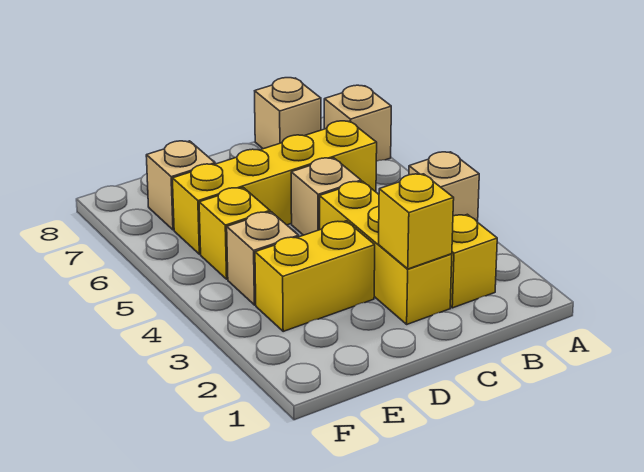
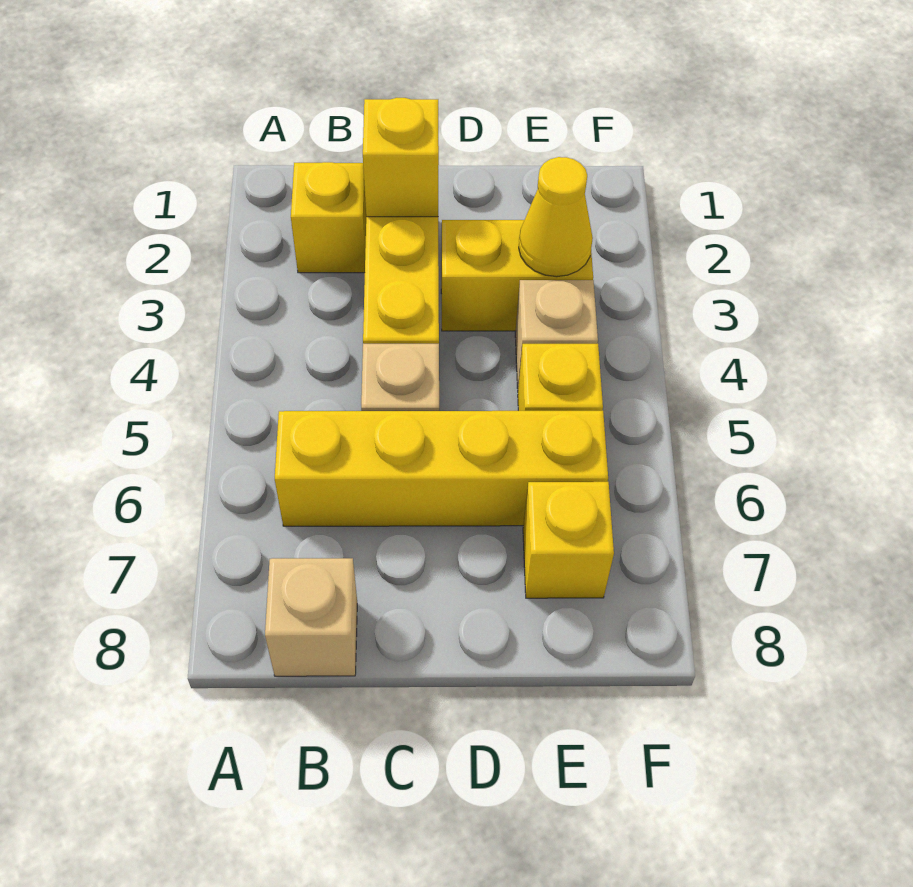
tan brick A4 level 1 -> none
tan brick A7 level 1 -> none
none -> yellow cone E3 level 2
tan brick E7 level 1 -> yellow brick E7 level 1

